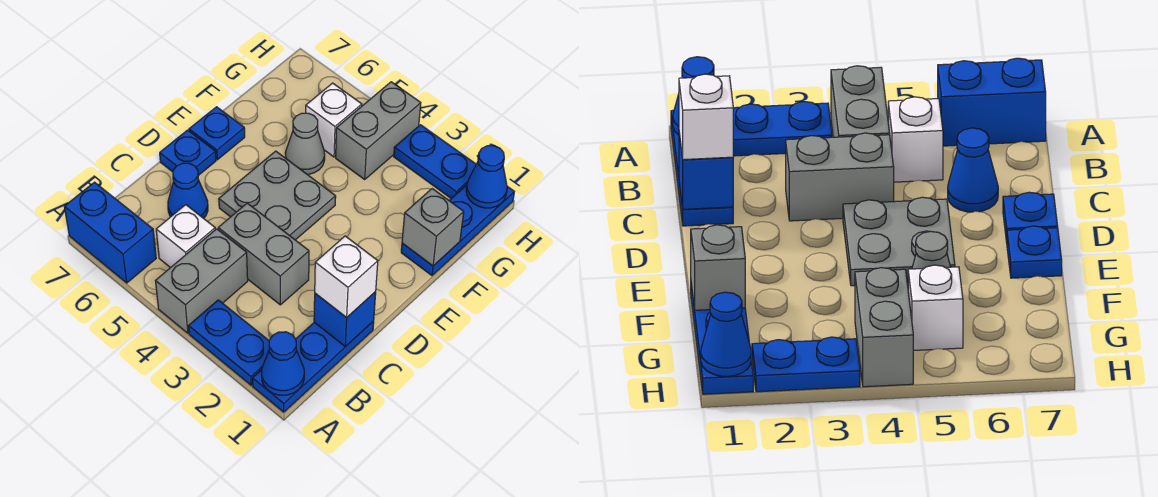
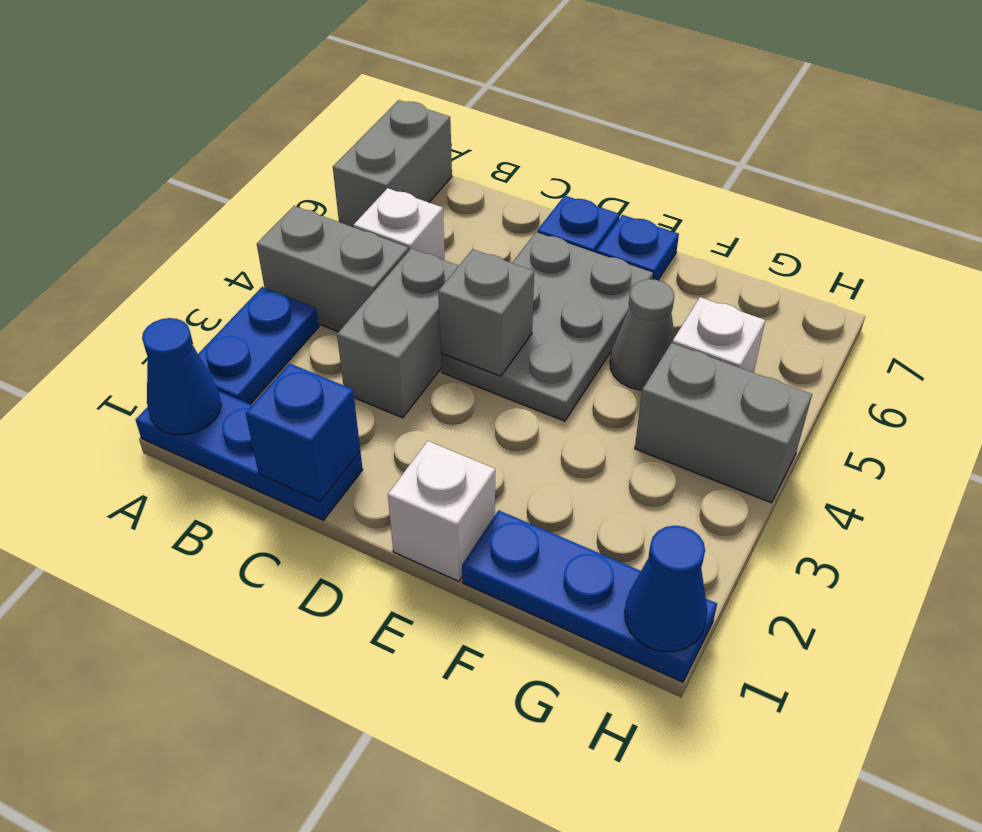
blue brick A6:A7 level 1 -> grey brick A6:A7 level 1
white brick C1 level 3 -> white brick E1 level 1
blue cone C6 level 1 -> none
grey plate D4:E5 level 1 -> grey plate D4:E6 level 1
grey brick F1 level 2 -> grey brick D4 level 2
blue plate H2:H3 level 1 -> none

